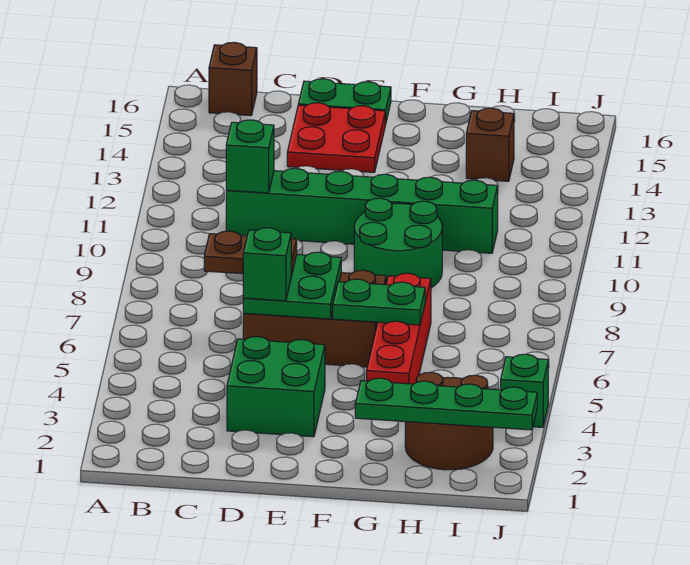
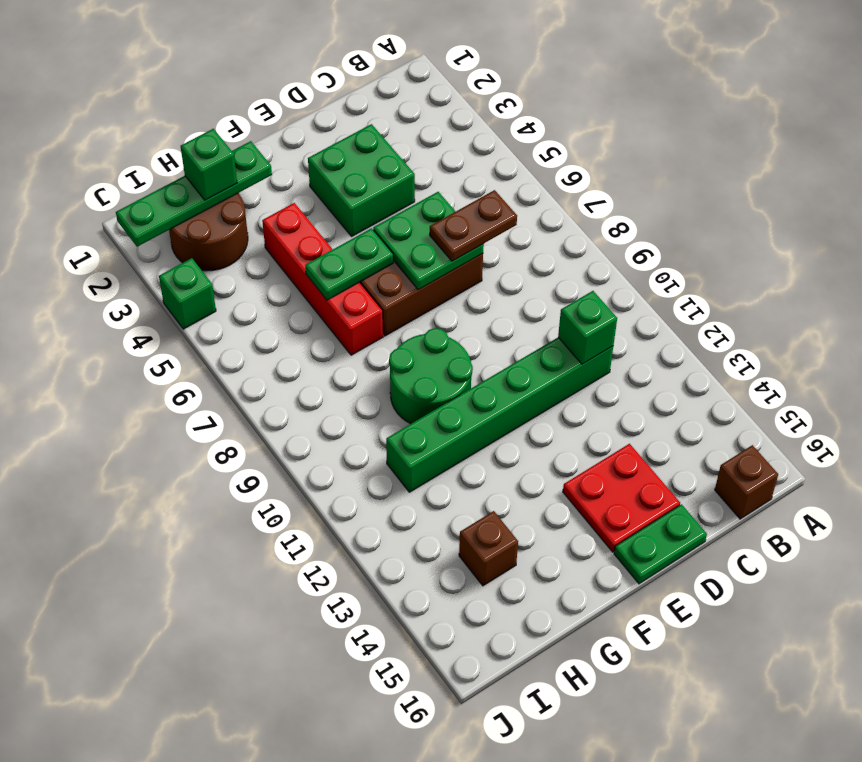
green brick D6 level 3 -> green brick H2 level 3

